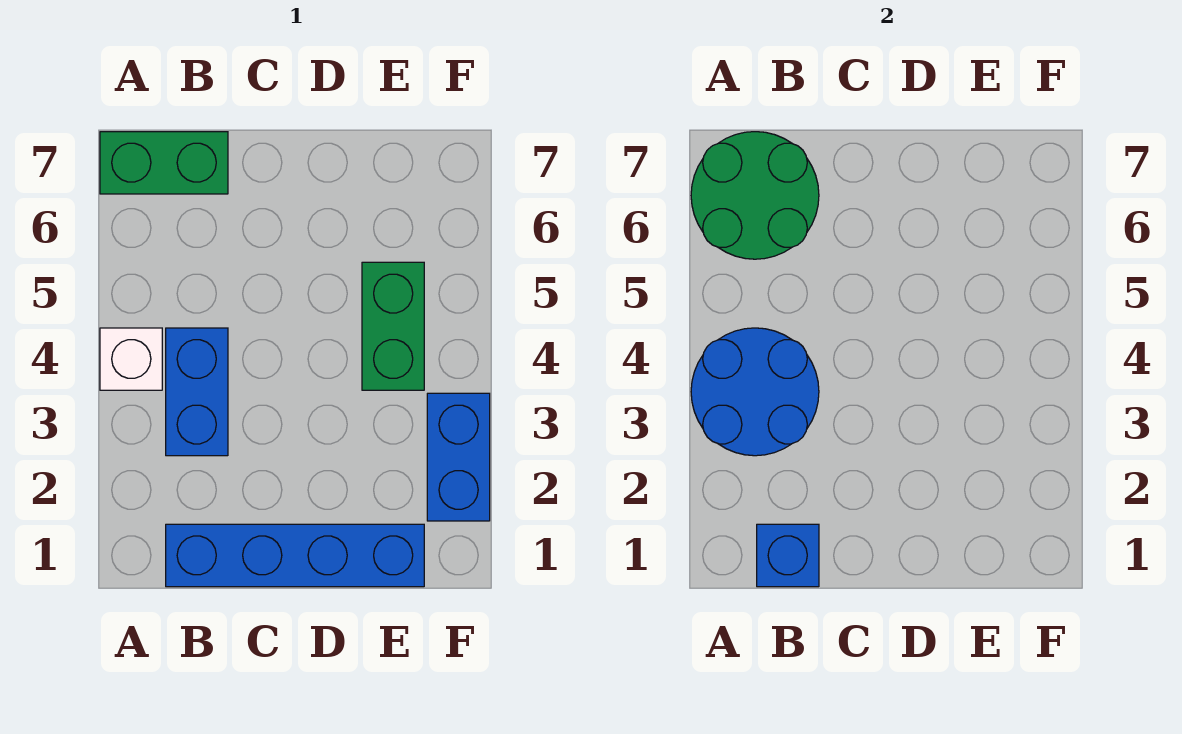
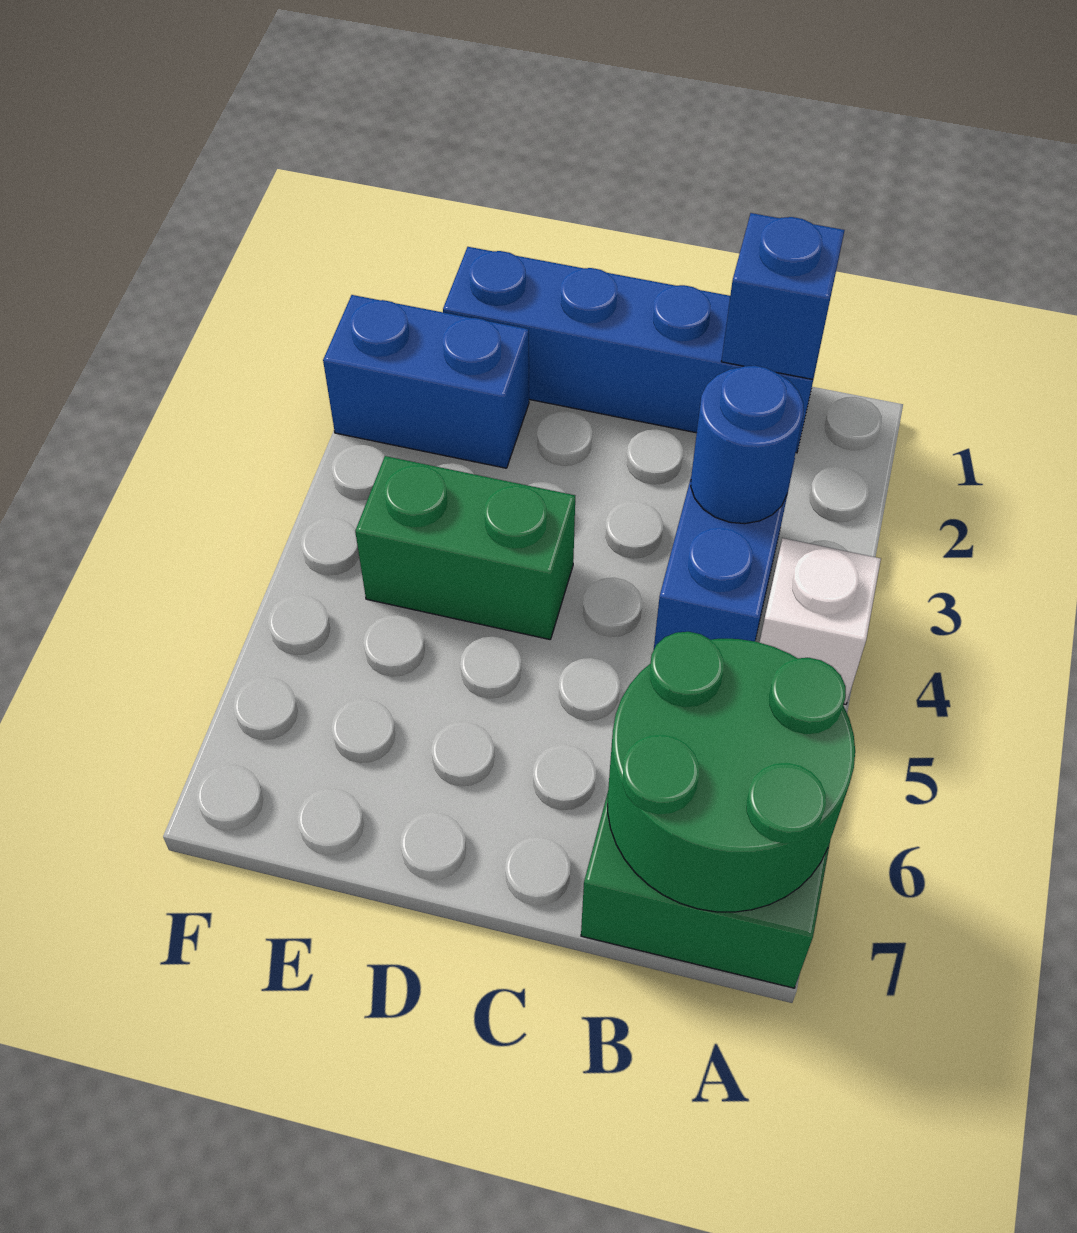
blue round brick A3:B4 level 2 -> blue round brick B3 level 2
green brick E4:E5 level 1 -> green brick D4:E4 level 1
blue brick F2:F3 level 1 -> blue brick E2:F2 level 1

